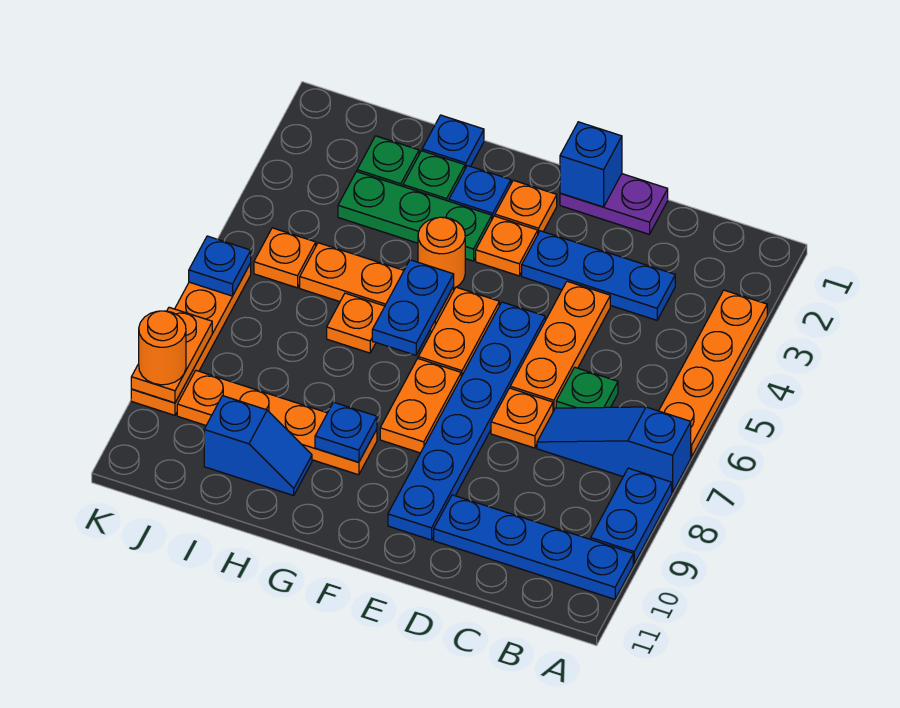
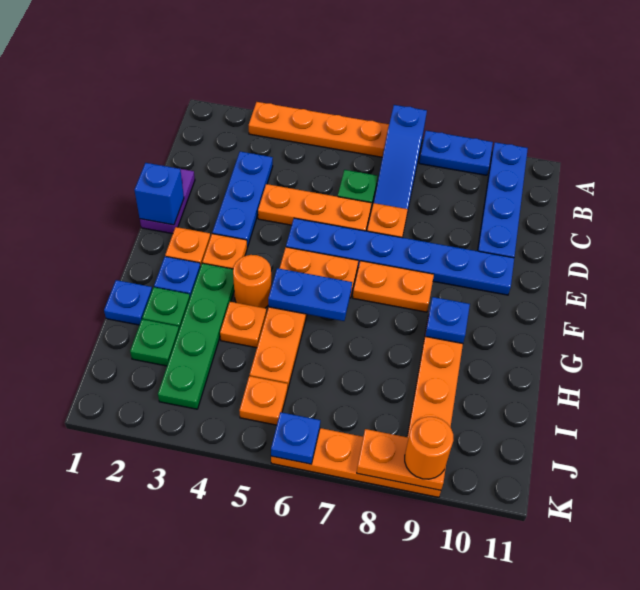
green plate G3:I3 level 1 -> green plate G3:J3 level 1
orange plate H6 level 1 -> orange plate H4 level 1
blue slope H10:I10 level 1 top I -> none

